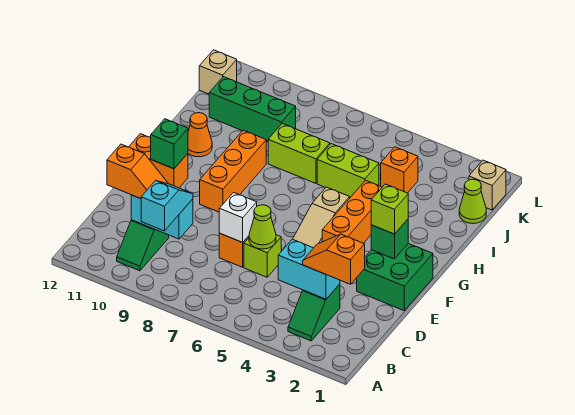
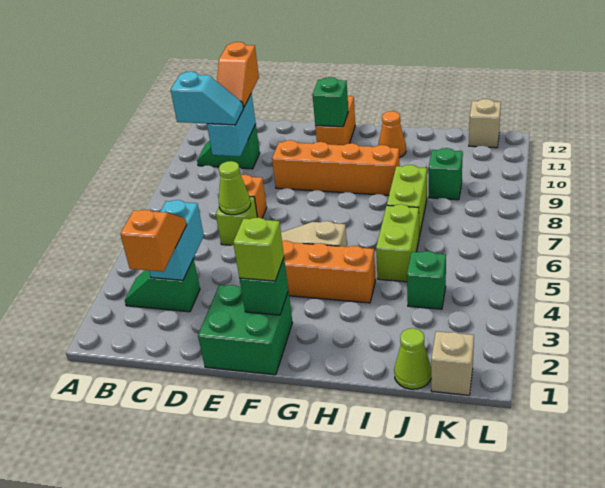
white brick D7 level 2 -> none
orange brick F9:H9 level 1 -> orange brick E9:H9 level 1
orange brick J4 level 1 -> green brick J4 level 1
green brick J9:J11 level 1 -> green brick J9 level 1

